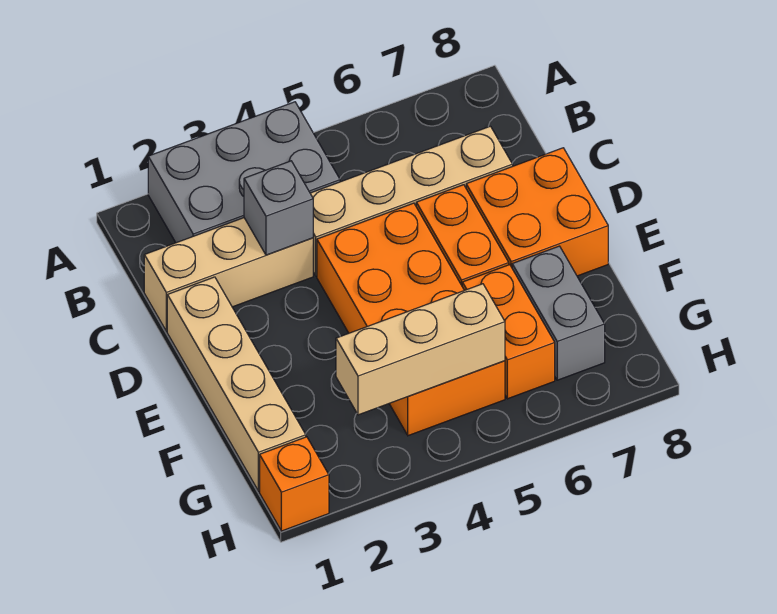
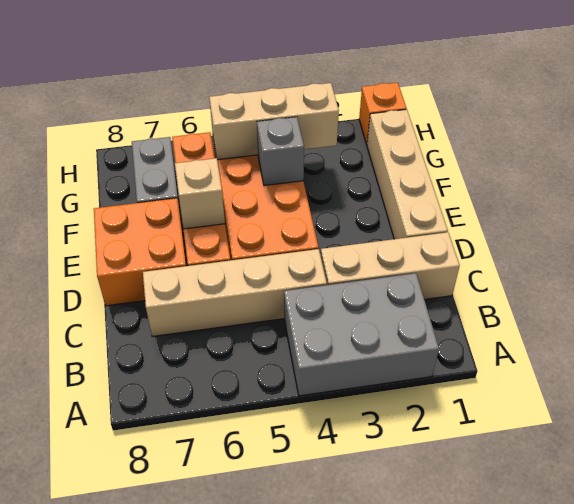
grey brick C3 level 2 -> grey brick F4 level 2
none -> tan brick E6 level 2

